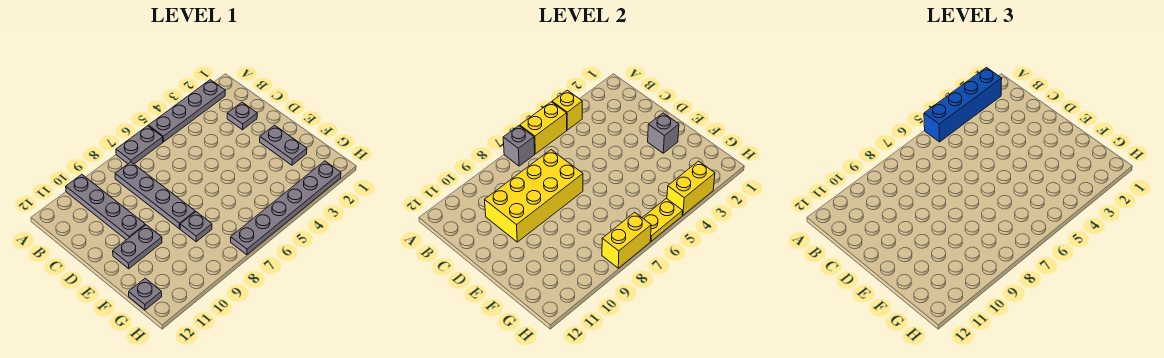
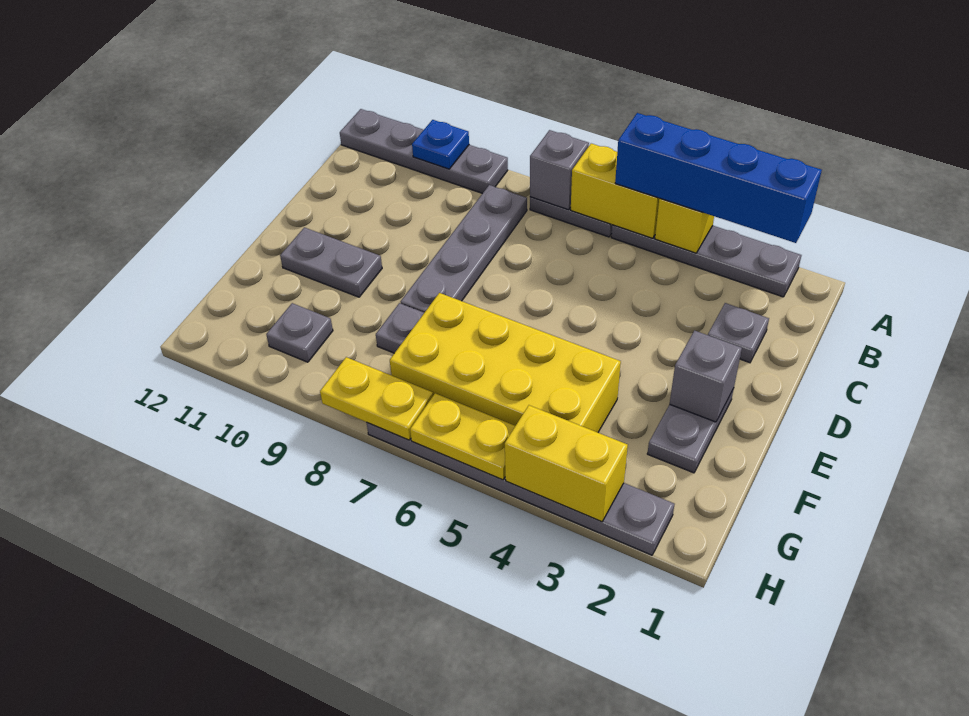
grey plate A10:D10 level 1 -> grey plate A9:A12 level 1
none -> blue plate A10 level 2
yellow brick C7:D10 level 2 -> yellow brick F4:G7 level 1
grey plate G12 level 1 -> grey plate G10 level 1
yellow brick H7:H8 level 2 -> yellow plate H7:H8 level 2

